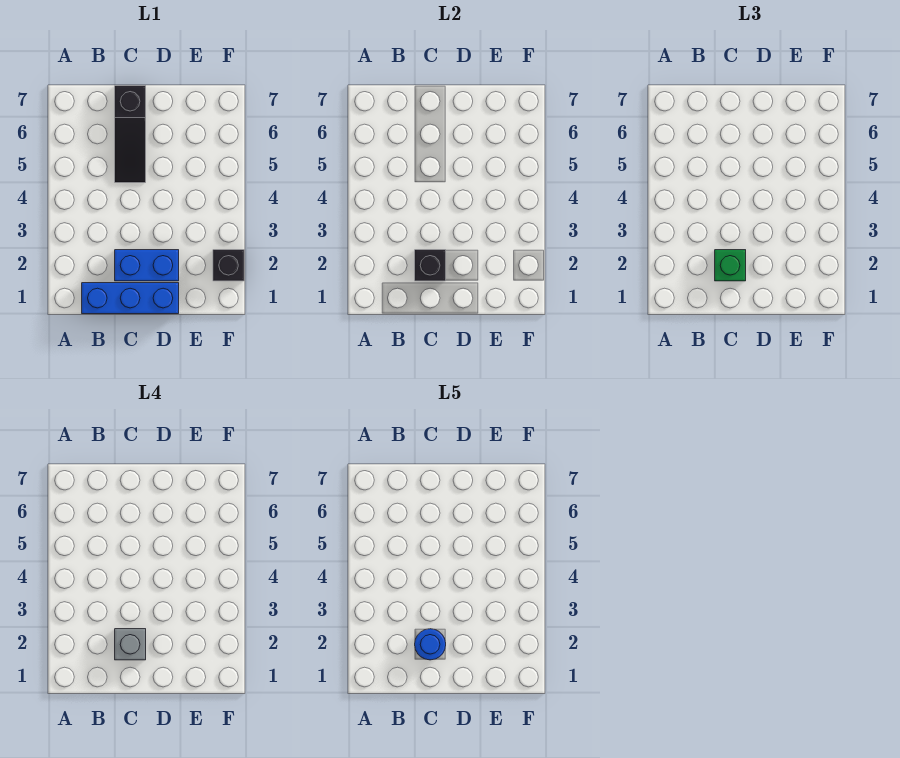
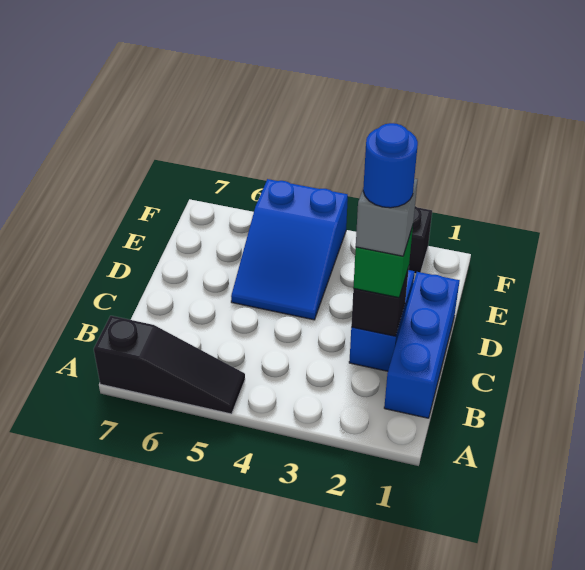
black slope C5:C7 level 1 top 7 -> black slope A5:A7 level 1 top 7
none -> blue slope D4:F5 level 1 top F

